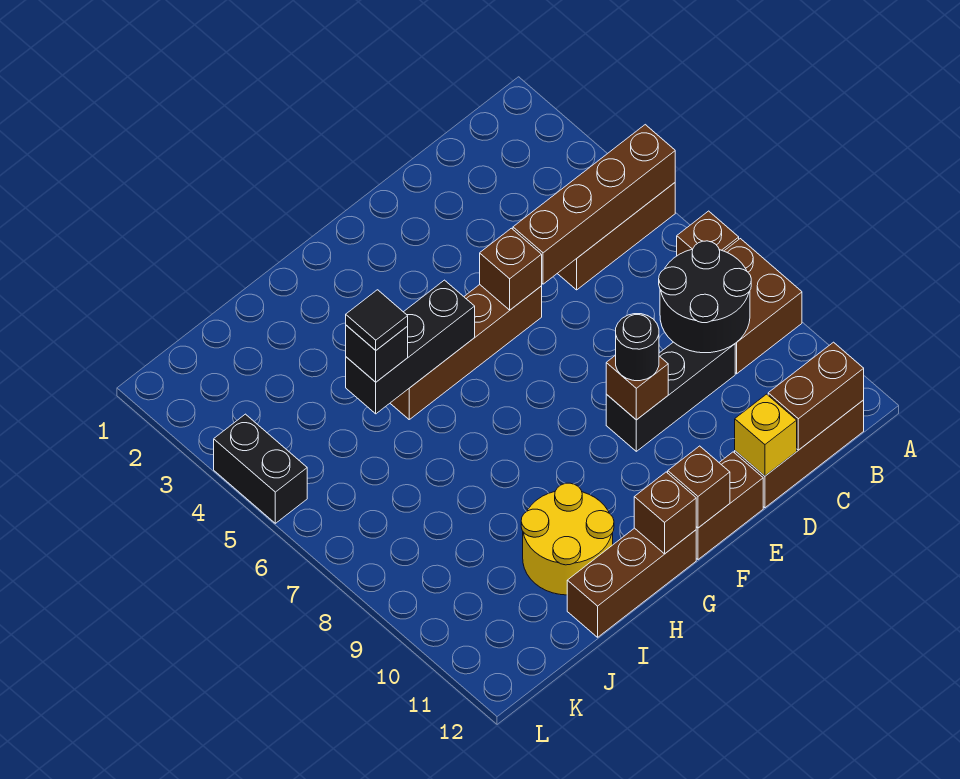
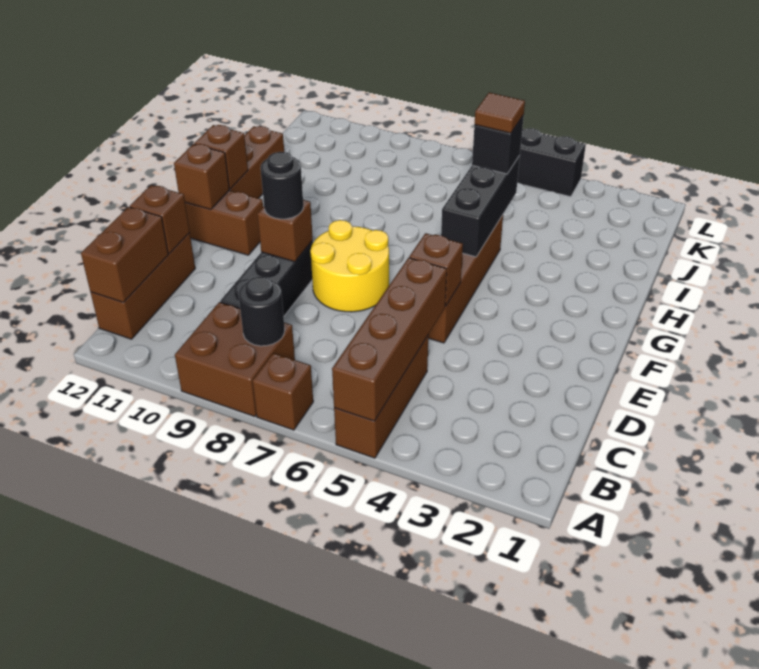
black round brick B8:C9 level 2 -> black round brick B8 level 2
yellow brick D12 level 2 -> brown brick D12 level 2
brown brick E12:F12 level 1 -> brown brick F11:F12 level 1
yellow round brick H10:I11 level 1 -> yellow round brick E7:F8 level 1
black tile I5 level 4 -> brown tile I5 level 4

